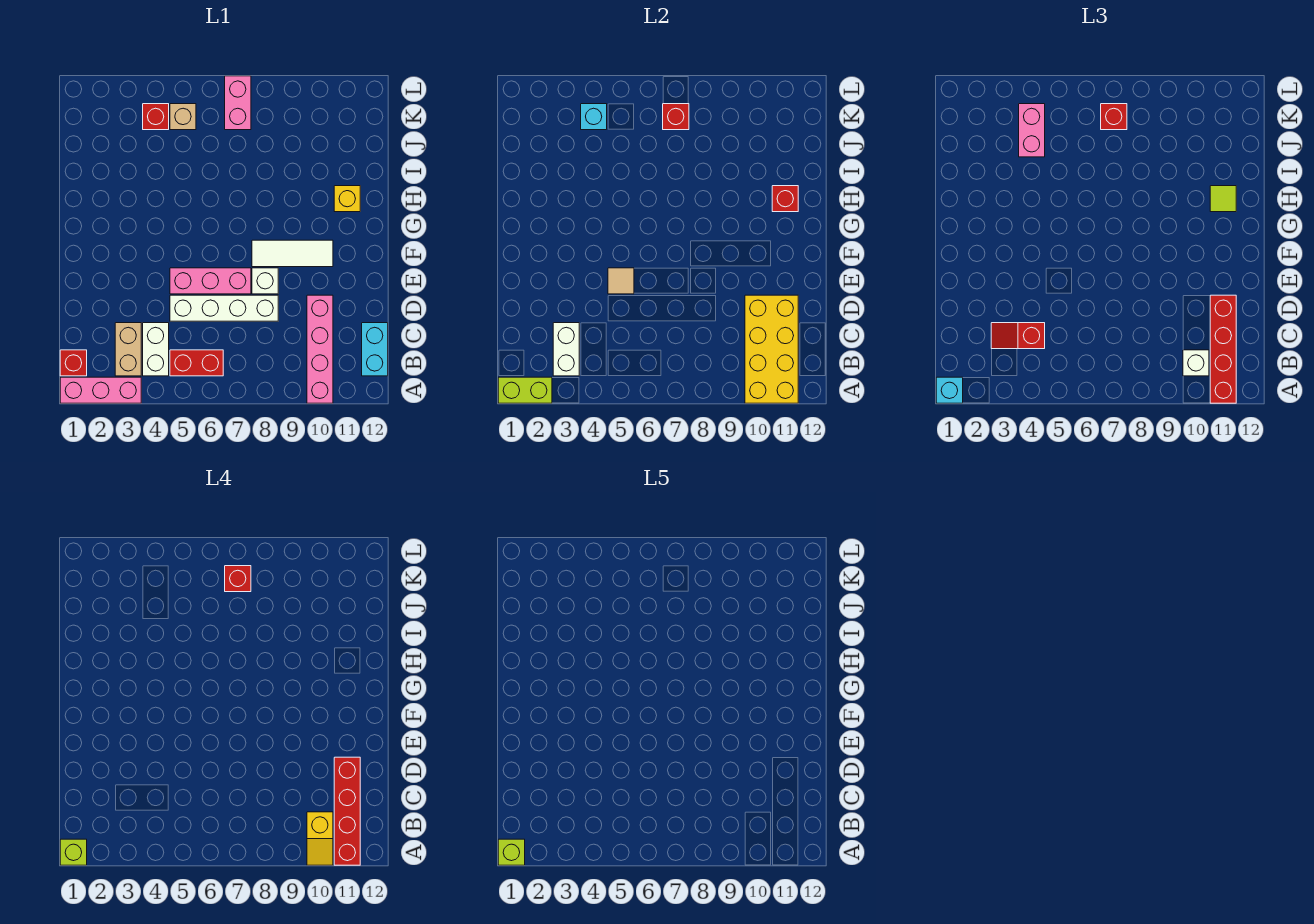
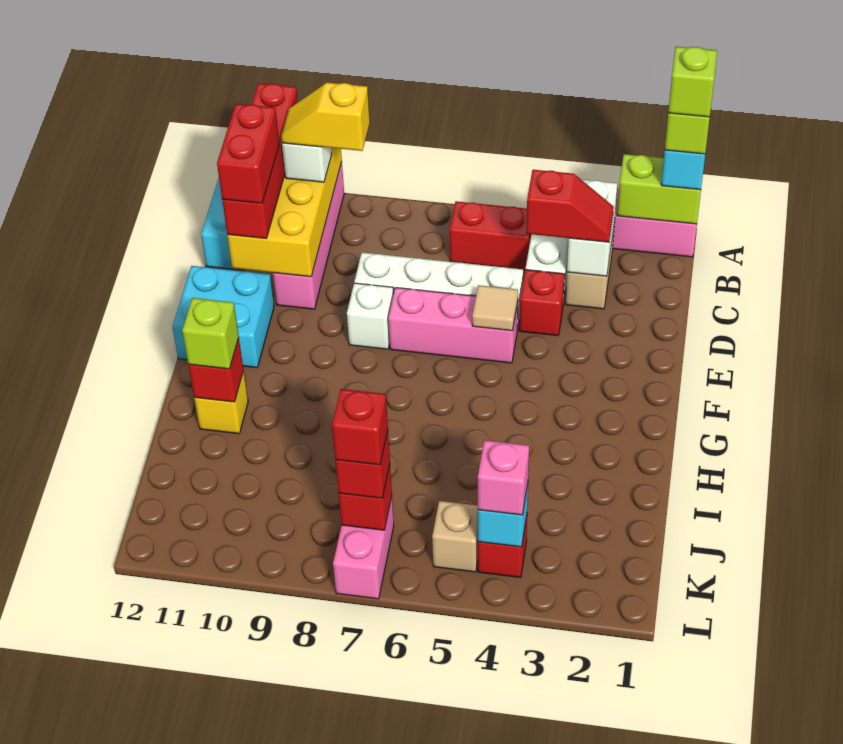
yellow slope A10:B10 level 4 top B -> yellow slope B9:B10 level 4 top 9
red brick A11:D11 level 4 -> red brick C11:D11 level 4
red brick B1 level 1 -> red brick D4 level 1
none -> cyan brick E11:F12 level 1
white tile F8:F10 level 1 -> none
lime tile H11 level 3 -> lime brick H11 level 3
pink brick J4:K4 level 3 -> pink brick K4 level 3

